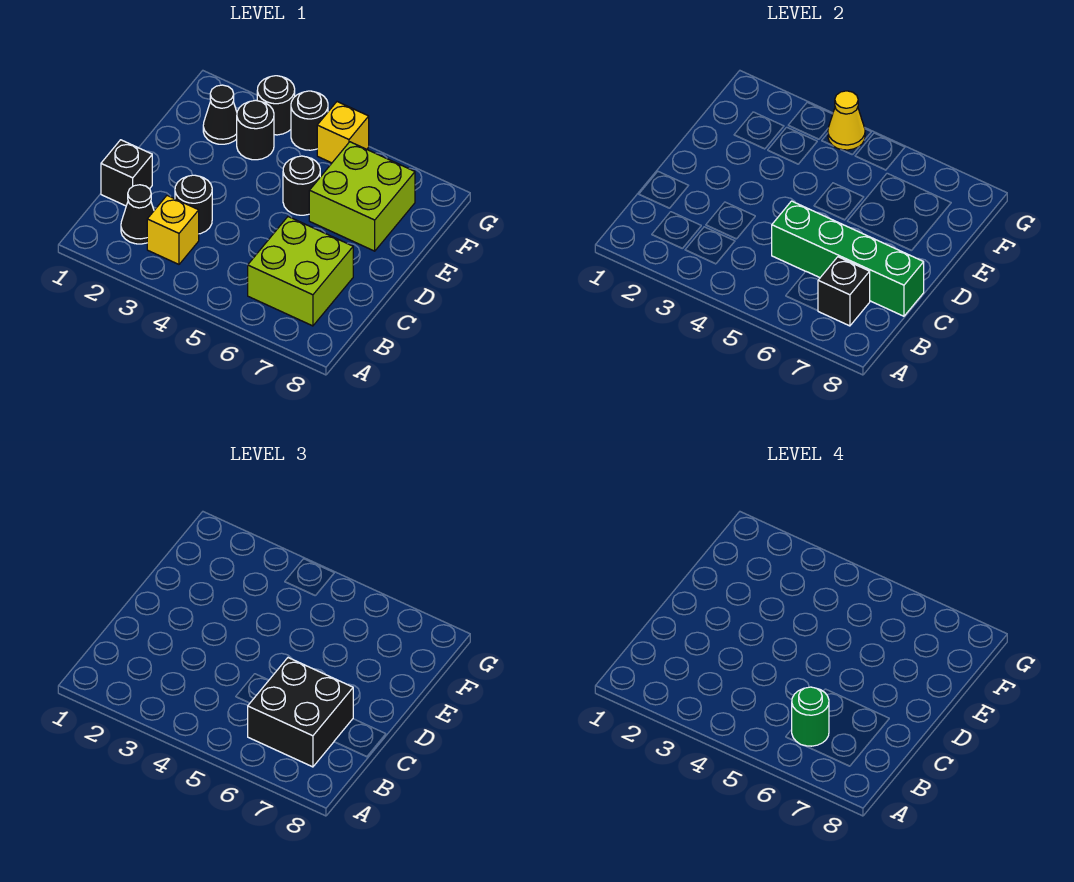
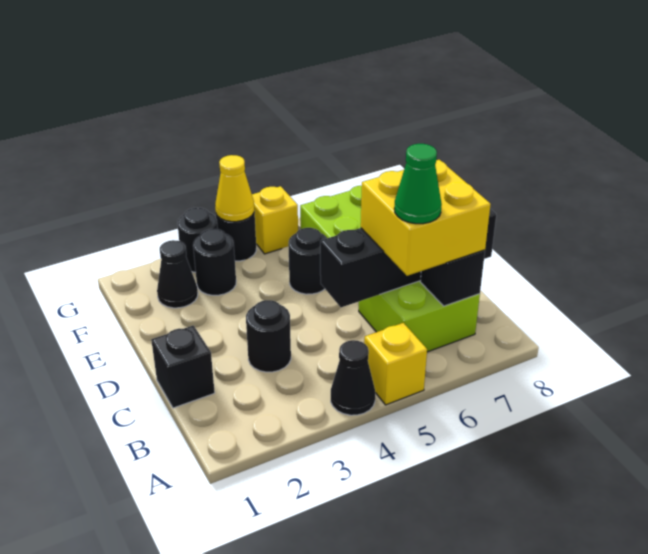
black cone B2 level 1 -> black cone A4 level 1
yellow brick B3 level 1 -> yellow brick A5 level 1
black brick B6:C7 level 3 -> yellow brick B6:C7 level 3
green round brick B6 level 4 -> green cone B6 level 4
green brick C5:C8 level 2 -> black brick C5:C8 level 2

